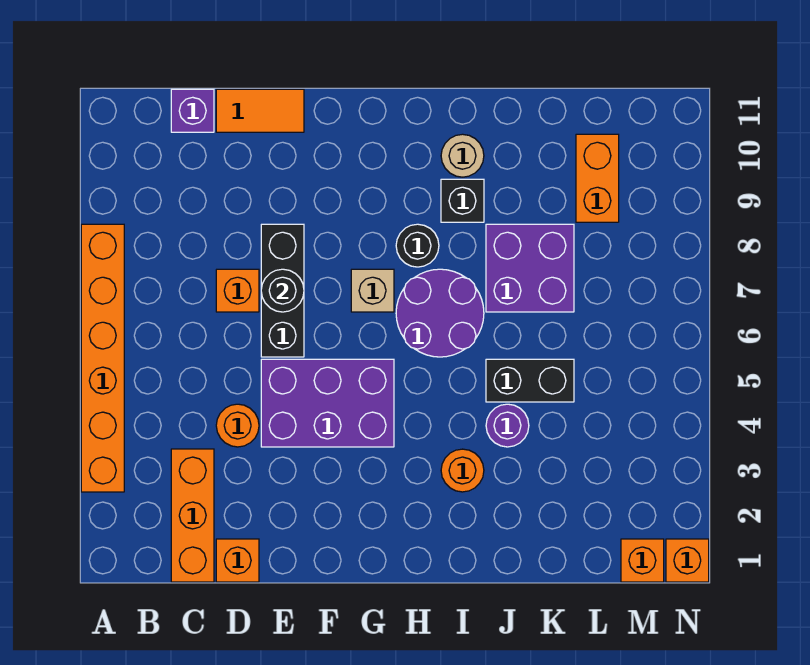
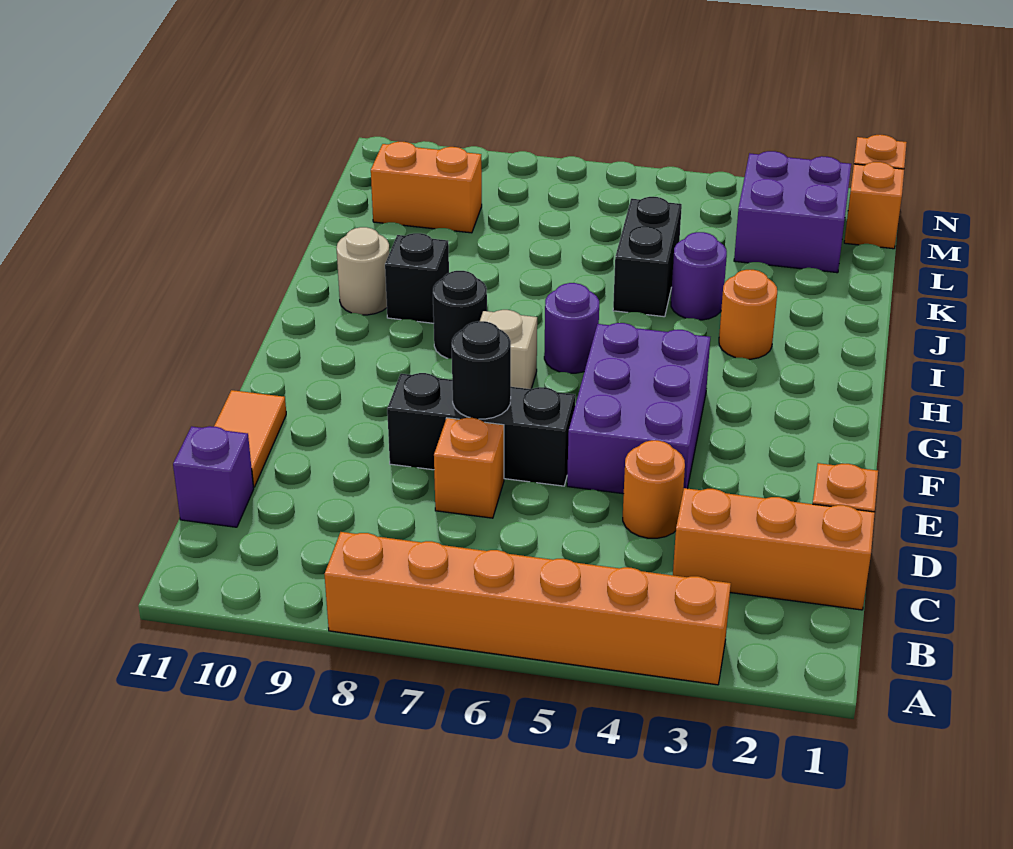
purple round brick H6:I7 level 1 -> purple round brick H6 level 1
purple brick J7:K8 level 1 -> purple brick L2:M3 level 1

